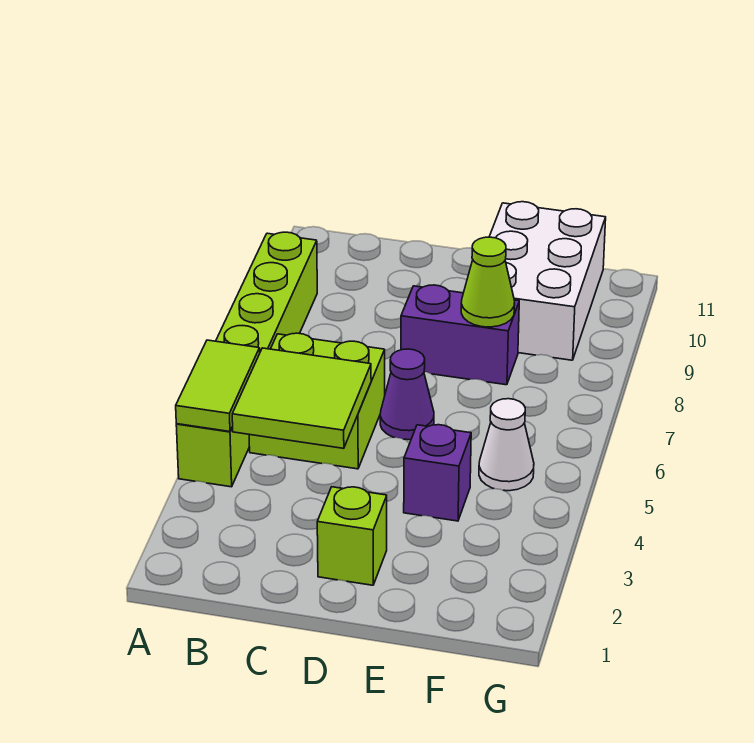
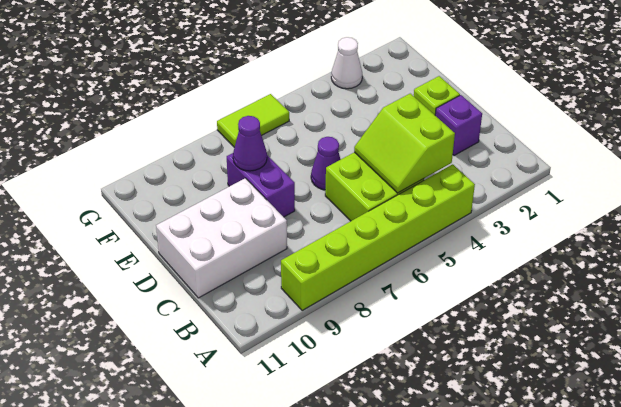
lime tile A4:A5 level 2 -> lime tile G6:G7 level 1
lime tile B4:C5 level 2 -> lime slope B4:C5 level 2 top 4
purple brick E4 level 1 -> purple brick C2 level 1
lime cone E8 level 2 -> purple cone E8 level 2
white brick E9:F11 level 1 -> white brick C9:D11 level 1
white cone F5 level 1 -> white cone G3 level 1

